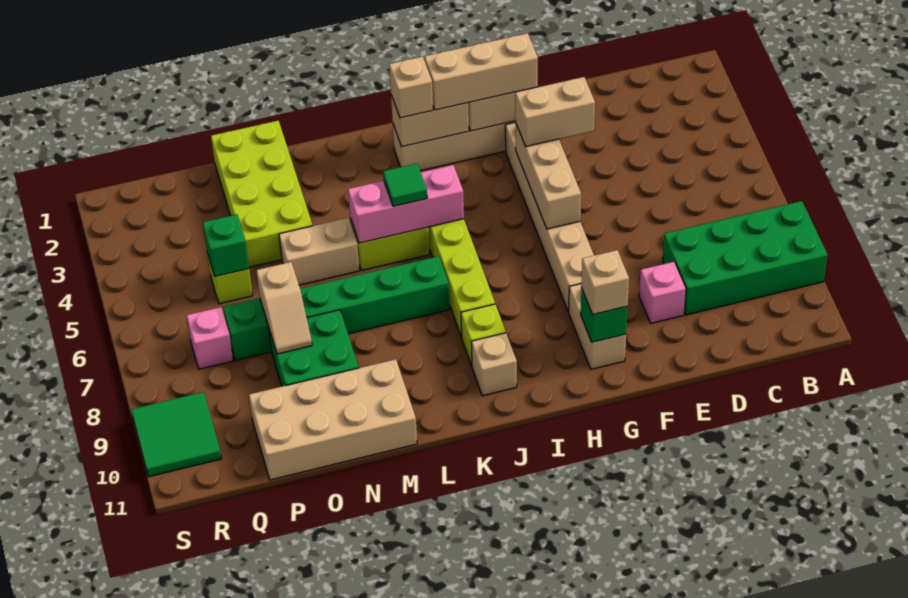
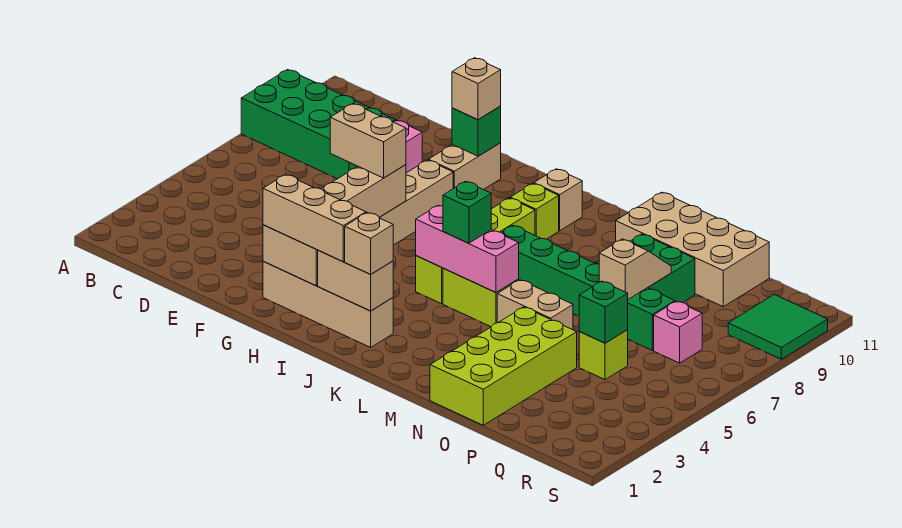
tan brick F4:G4 level 3 -> tan brick F6:G6 level 3
green tile K5 level 3 -> green brick K5 level 3

